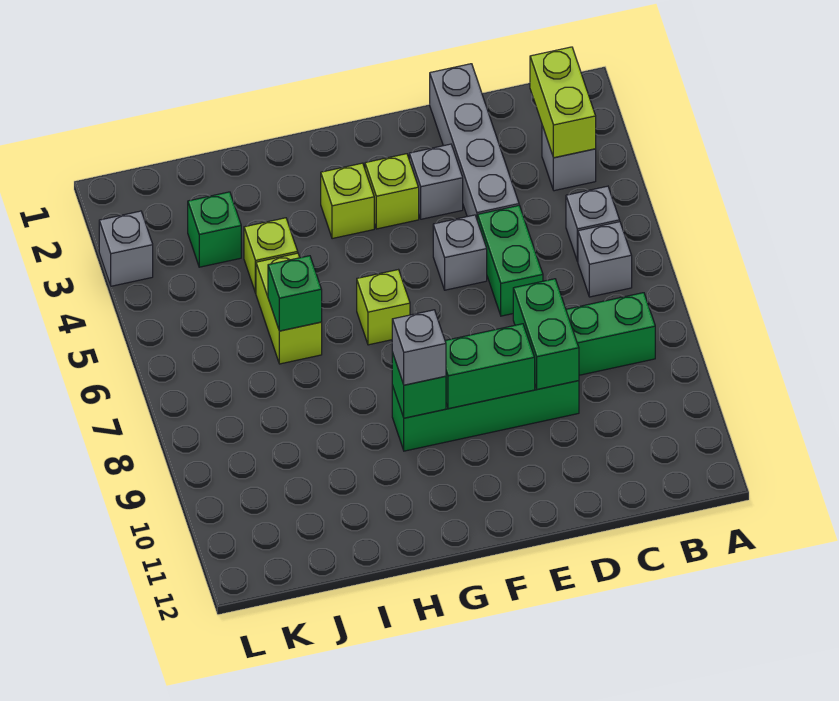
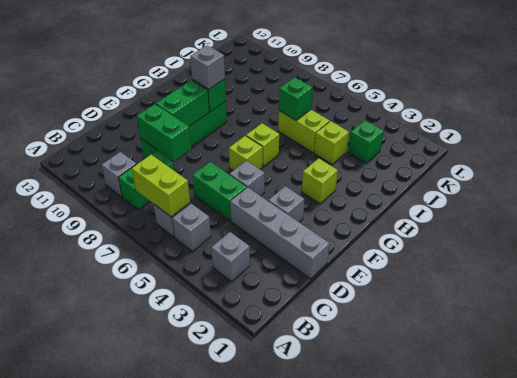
lime brick B2:B3 level 2 -> lime brick B6:B7 level 2
lime brick F3 level 1 -> lime brick F6 level 1
grey brick L3 level 1 -> grey brick B9 level 1

